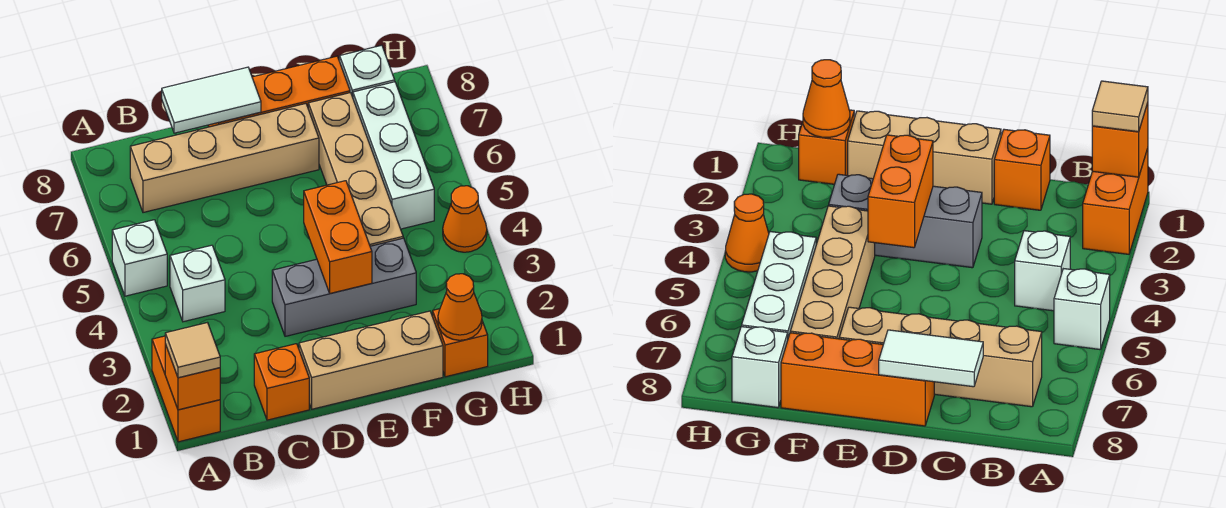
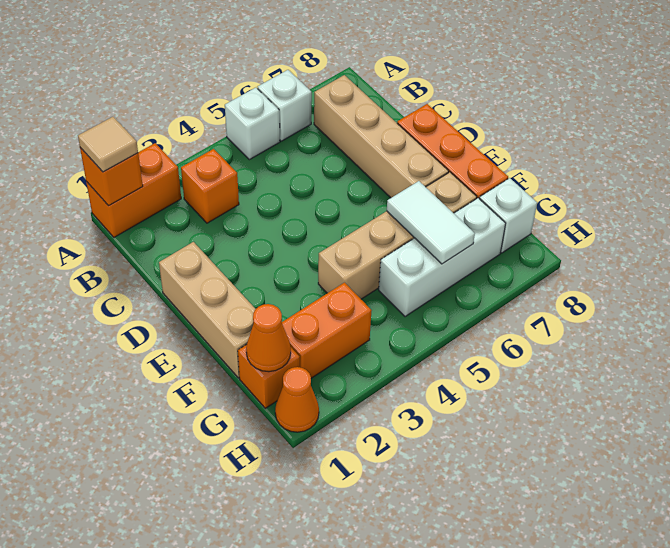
white brick B4 level 1 -> white brick A6 level 1
orange brick C1 level 1 -> orange brick B3 level 1
white tile C8:D8 level 2 -> white tile F6:G6 level 2
grey brick D3:F3 level 1 -> none
orange brick E3:E4 level 2 -> orange brick G2:G3 level 1
orange cone H4 level 1 -> orange cone H1 level 1

